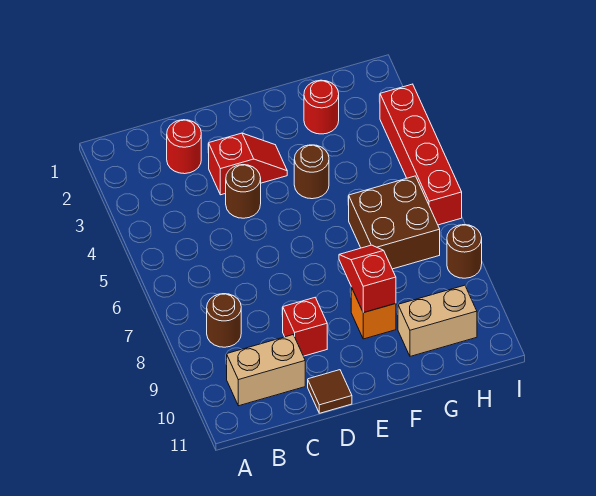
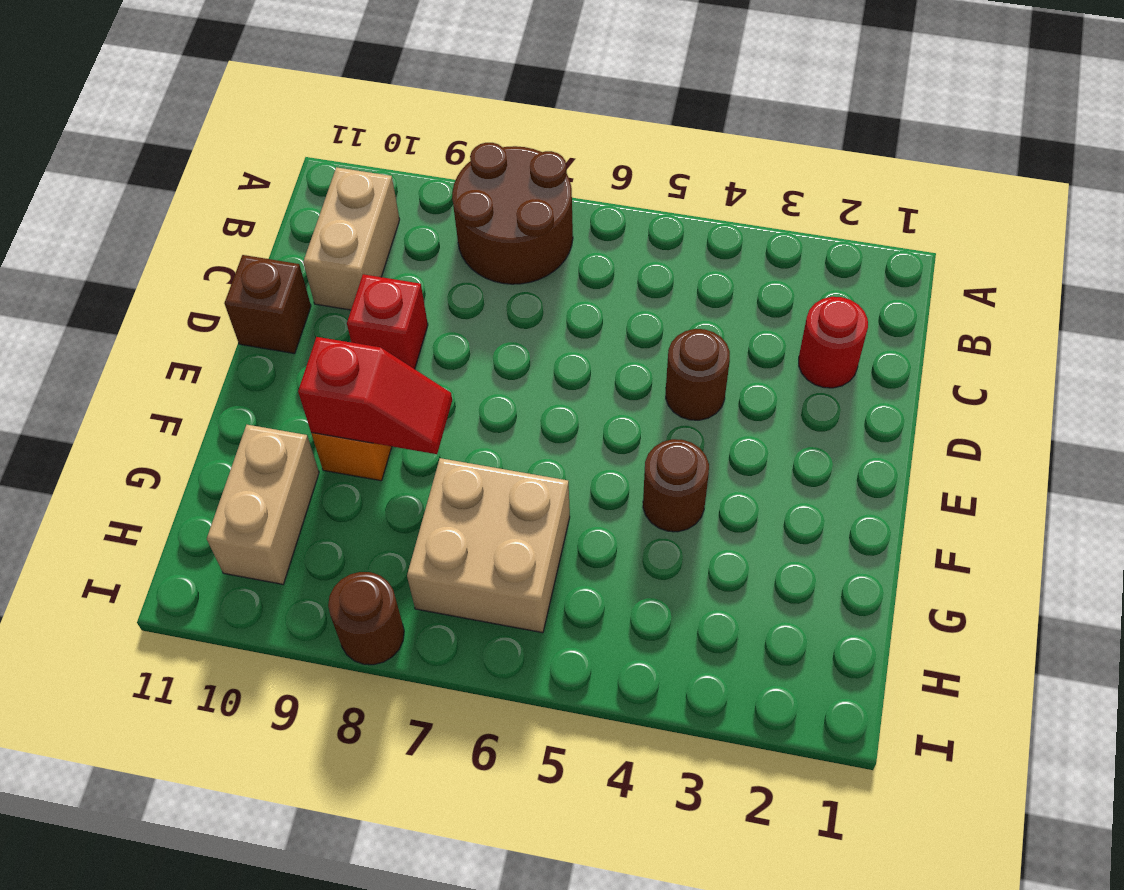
brown round brick B8 level 1 -> brown round brick A7:B8 level 1
red slope D3:E3 level 1 top D -> none
brown tile D11 level 1 -> brown brick D11 level 1
red round brick G2 level 1 -> none
brown brick G6:H7 level 1 -> tan brick G6:H7 level 1
red brick I3:I6 level 1 -> none

